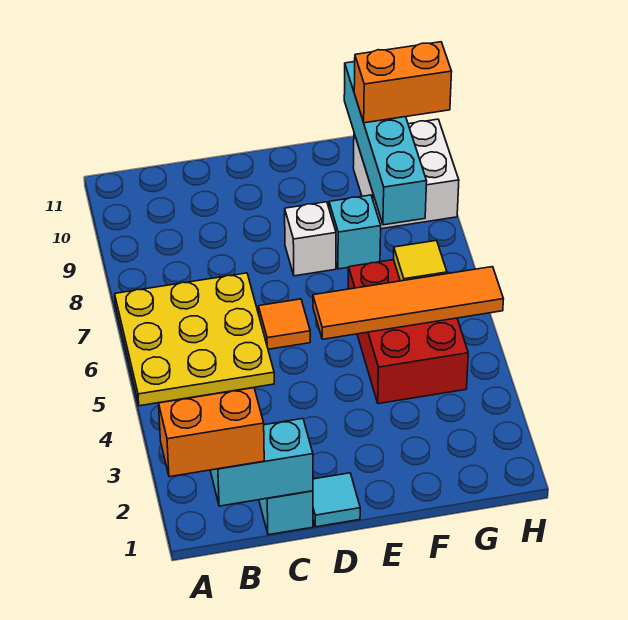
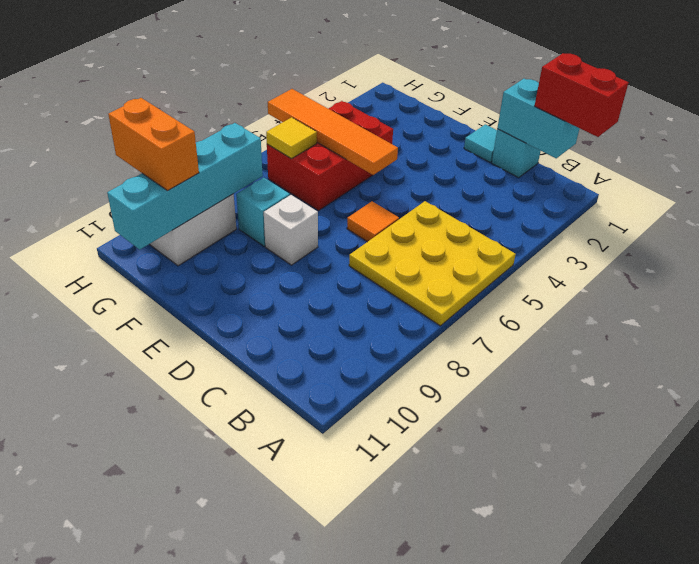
orange brick A1:B1 level 3 -> red brick A1:B1 level 3

